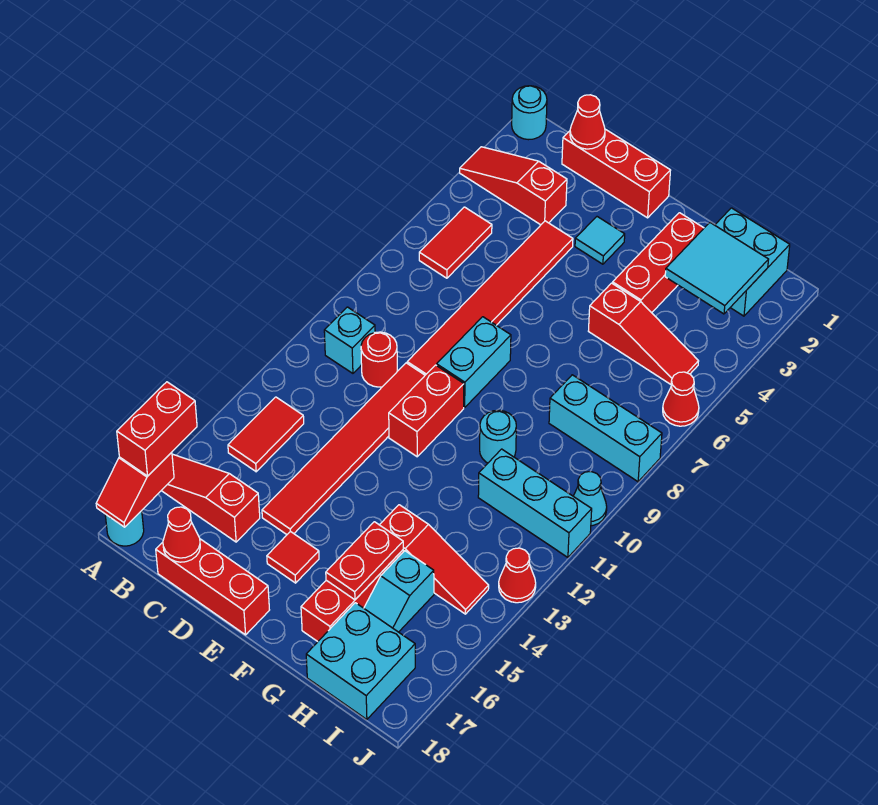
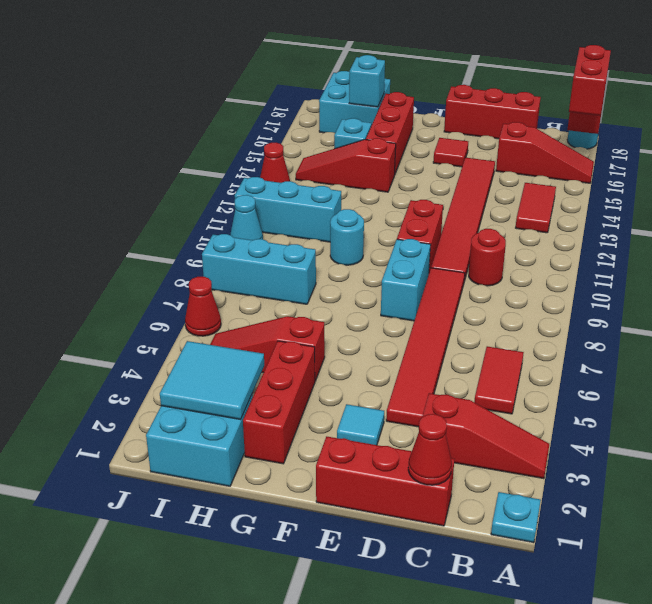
cyan round brick A1 level 1 -> cyan plate A1 level 1
cyan brick B10 level 1 -> cyan brick H17 level 2
red cone C18 level 2 -> none
red plate G15:G16 level 2 -> none

